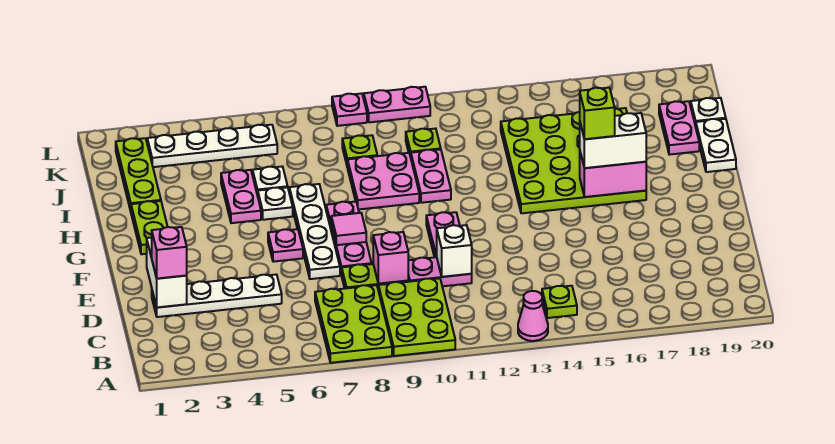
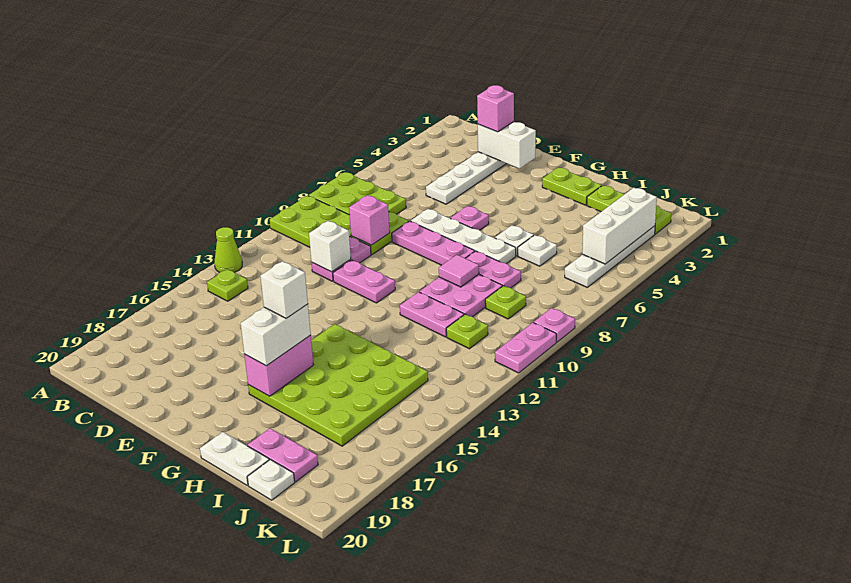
pink cone A13 level 1 -> lime cone A13 level 1
pink tile F8 level 2 -> pink tile H9 level 2
lime brick G16 level 4 -> white brick G16 level 4
pink plate H5:I5 level 1 -> pink plate H8:I8 level 1
none -> white brick K3:K5 level 2

